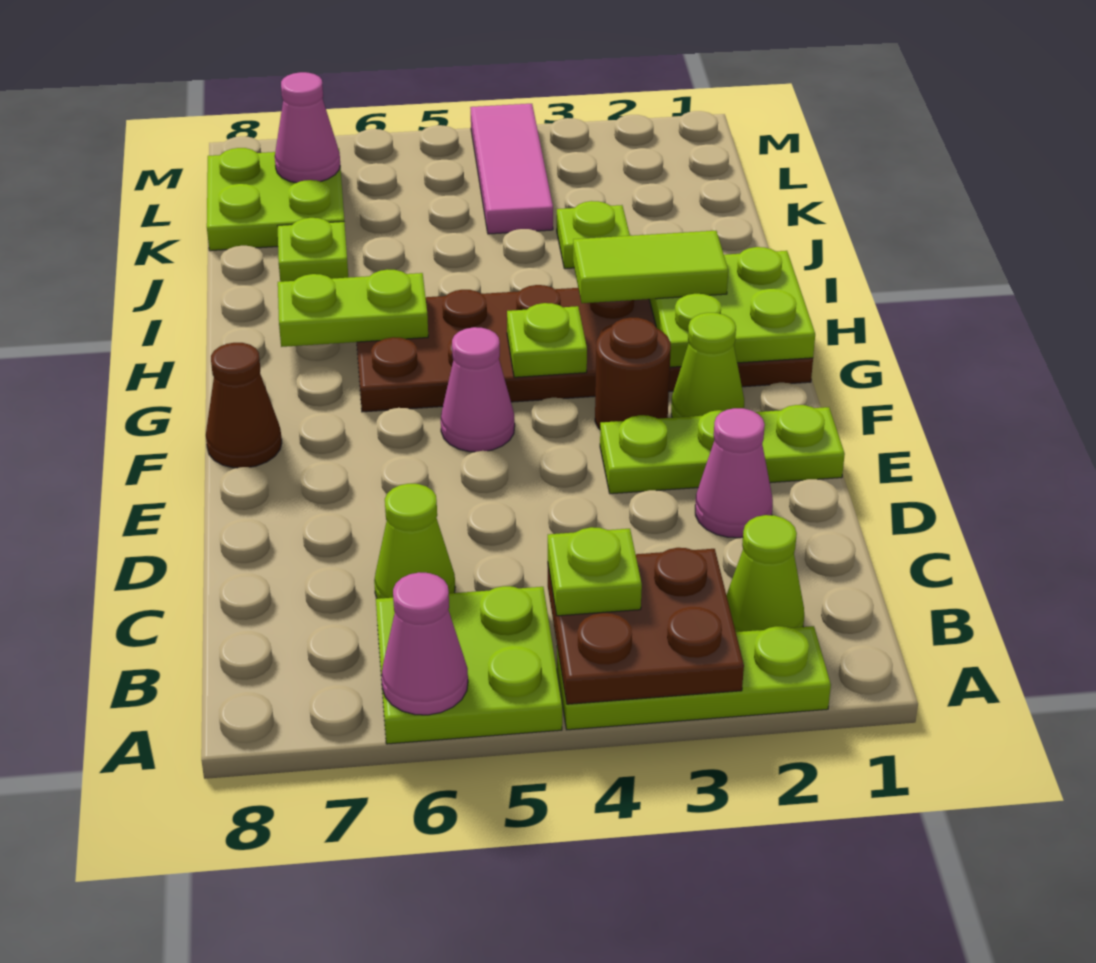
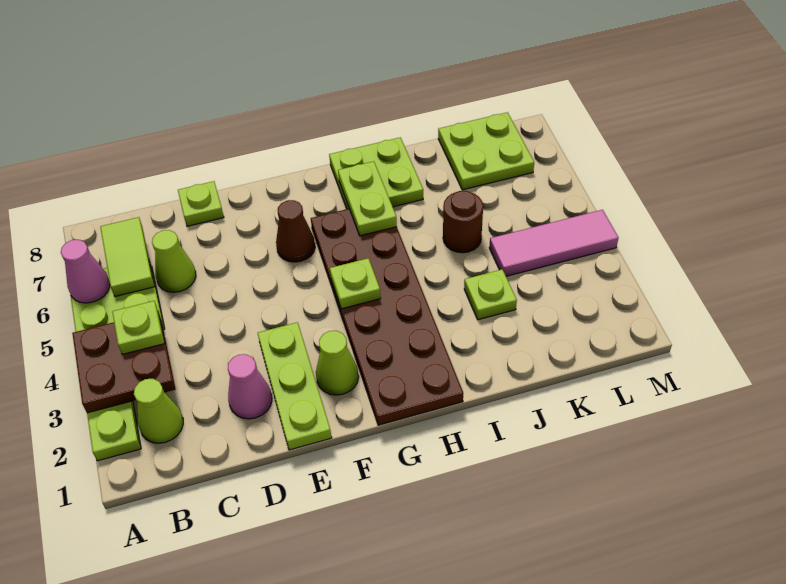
brown round brick F3 level 1 -> brown round brick J5 level 1
pink cone F5 level 1 -> none
brown cone F8 level 1 -> brown cone F6 level 1
lime plate G1:H2 level 2 -> lime plate H7:I8 level 1
lime tile H2:H3 level 3 -> lime tile B6:B7 level 2
lime plate J7 level 1 -> lime plate D8 level 1
pink cone L7 level 2 -> none

